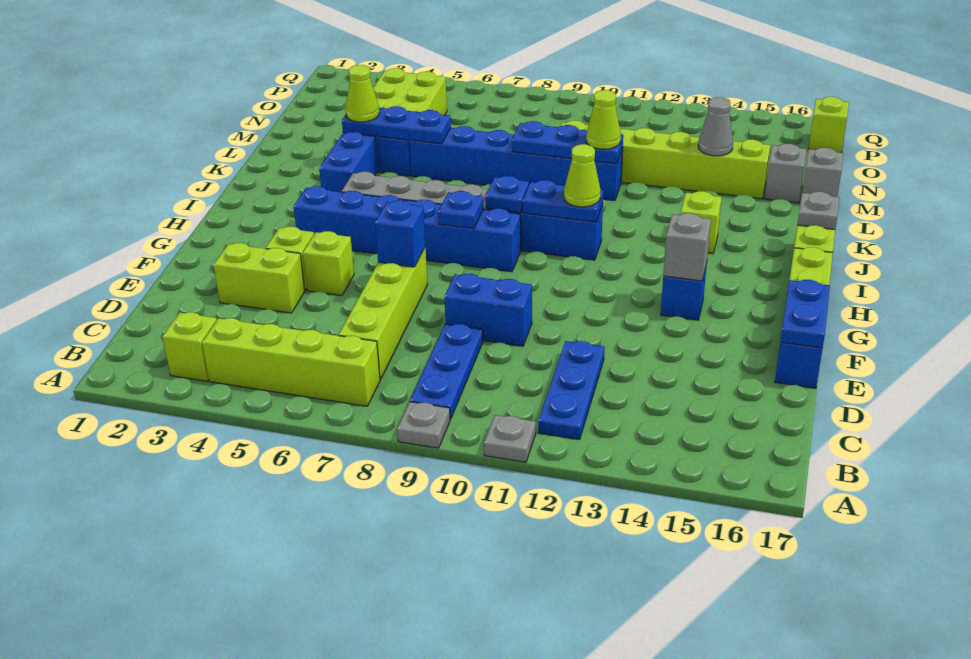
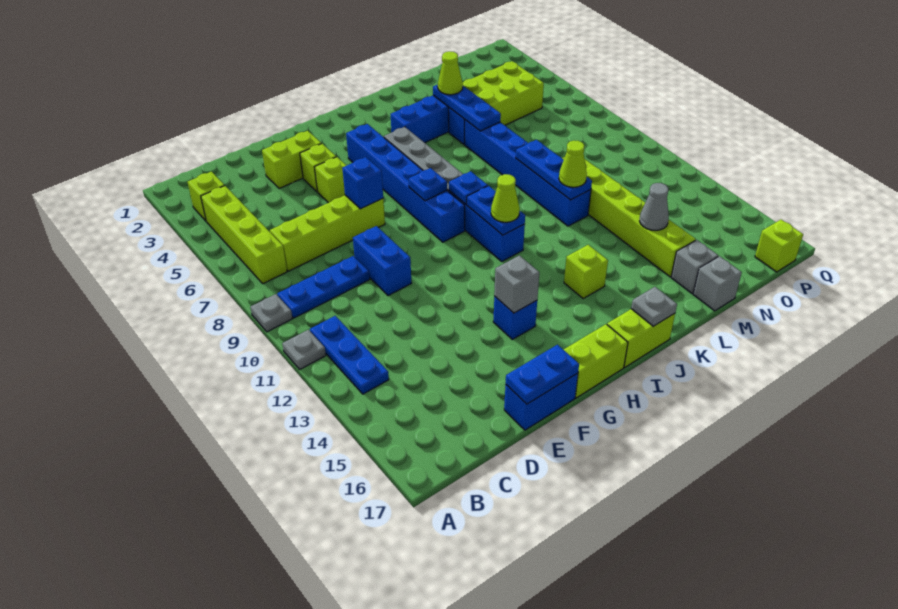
blue plate B12:D12 level 1 -> blue plate B11:B13 level 1
lime brick E3:E4 level 1 -> lime brick E3:F3 level 1

